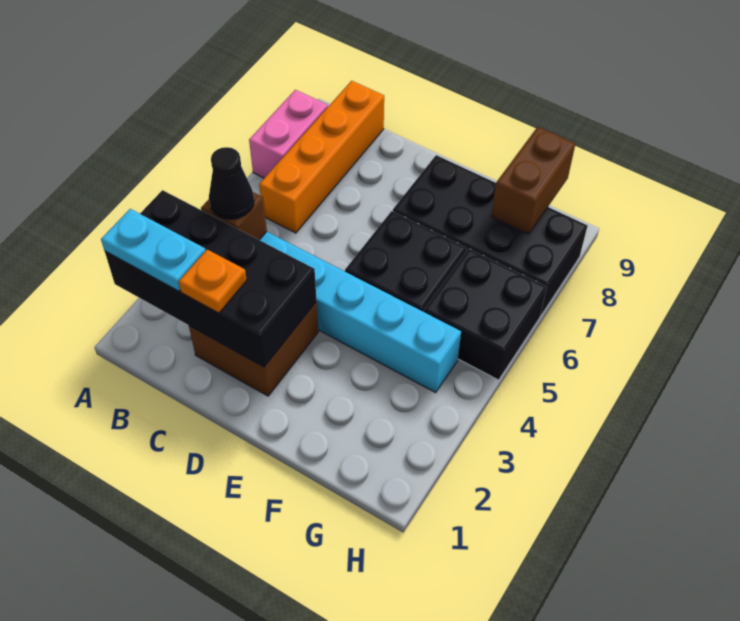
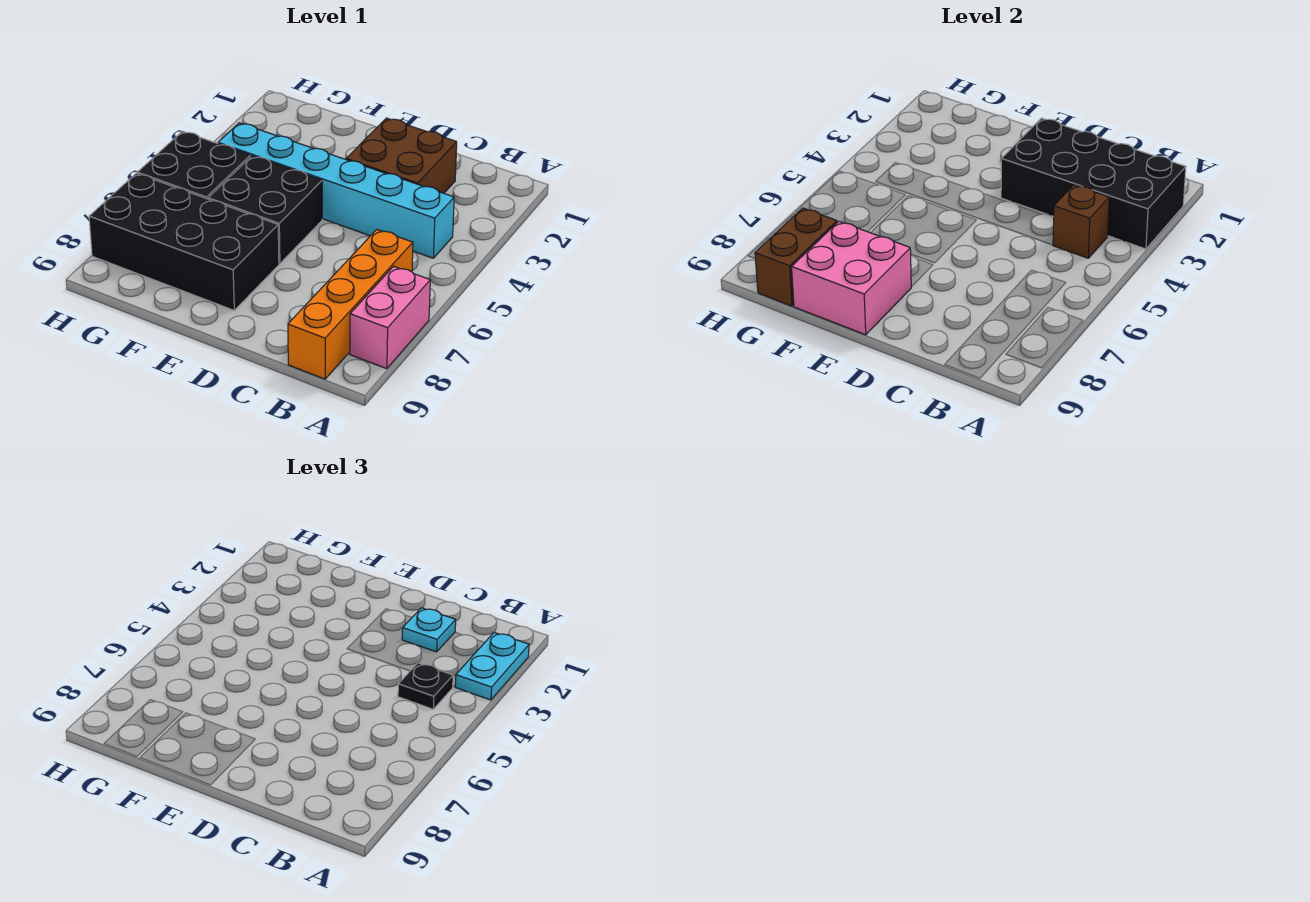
cyan plate A2:B2 level 3 -> cyan plate A2:A3 level 3
black cone B4 level 3 -> black plate B4 level 3
orange plate C2 level 3 -> cyan plate C2 level 3
none -> pink brick E8:F9 level 2

